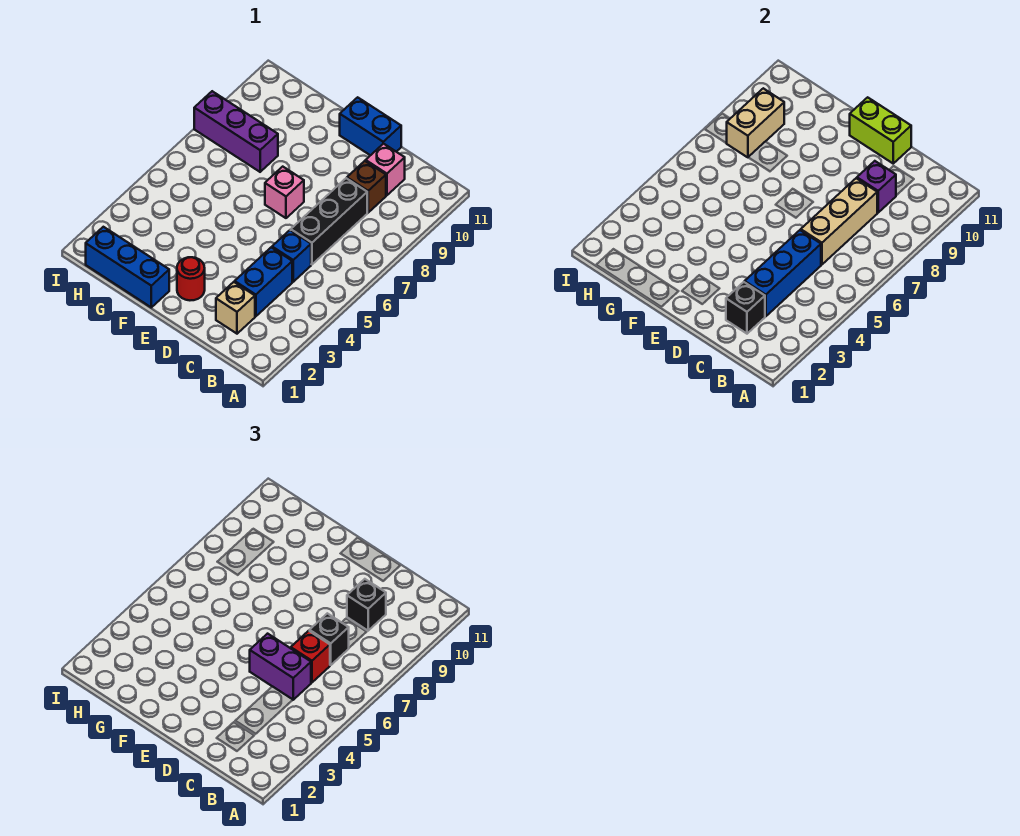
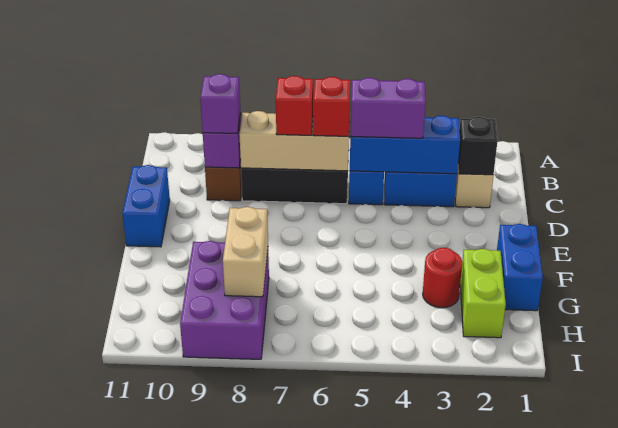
purple brick C5:D5 level 3 -> purple brick C4:C5 level 3
black brick C7 level 3 -> red brick C7 level 3
black brick C9 level 3 -> purple brick C9 level 3
pink brick C10 level 1 -> none
lime brick D11:E11 level 2 -> lime brick G2:H2 level 1
red round brick E2 level 1 -> red round brick G3 level 1
pink brick E7 level 1 -> none
blue brick F1:H1 level 1 -> blue brick F1:G1 level 1
purple brick G8:I8 level 1 -> purple brick G8:I9 level 1
tan brick H8:H9 level 2 -> tan brick G8:H8 level 2

